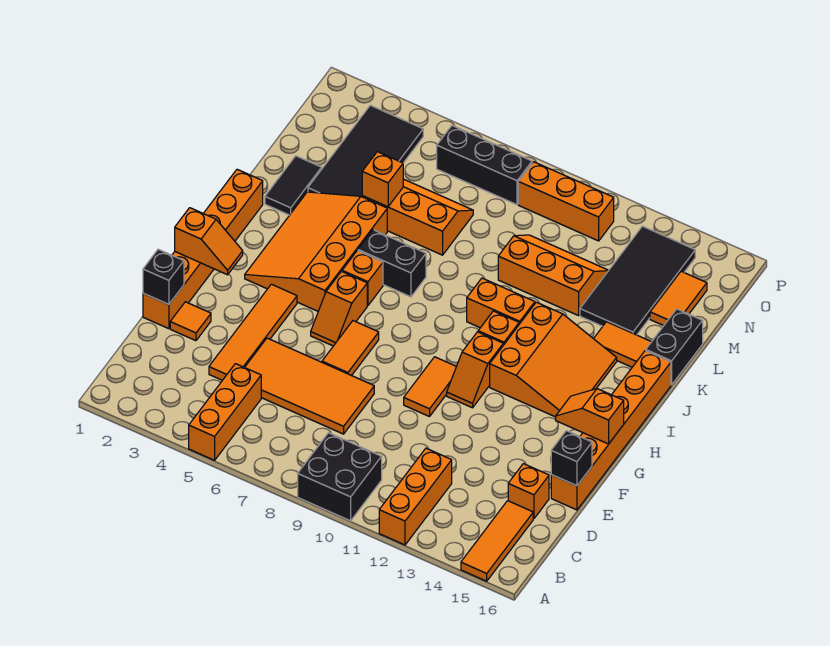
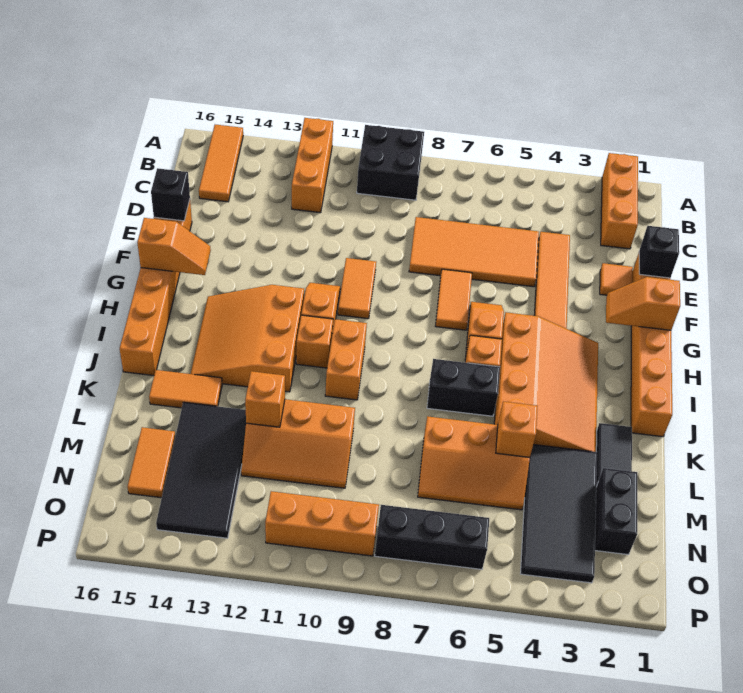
orange brick A5:C5 level 1 -> orange brick A2:C2 level 1
orange brick D15 level 1 -> orange brick L12 level 2
orange brick J10:J11 level 1 -> orange brick I10:J10 level 1
black brick K16:L16 level 1 -> black brick M2:N2 level 1

